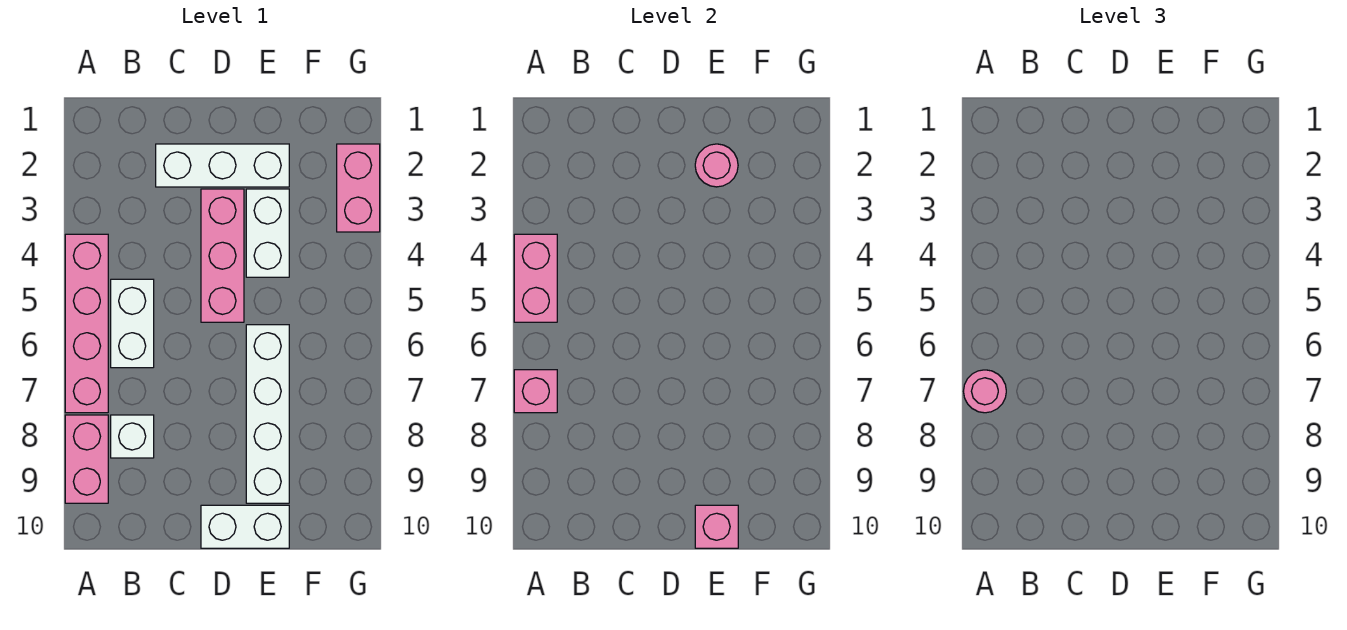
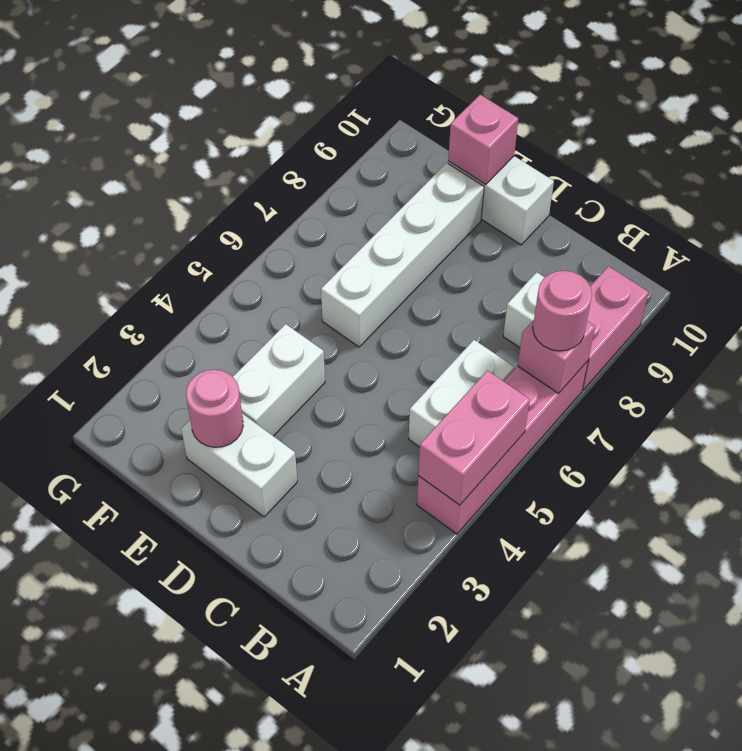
white brick C2:E2 level 1 -> white brick D2:E2 level 1
pink brick D3:D5 level 1 -> none
pink brick G2:G3 level 1 -> none

